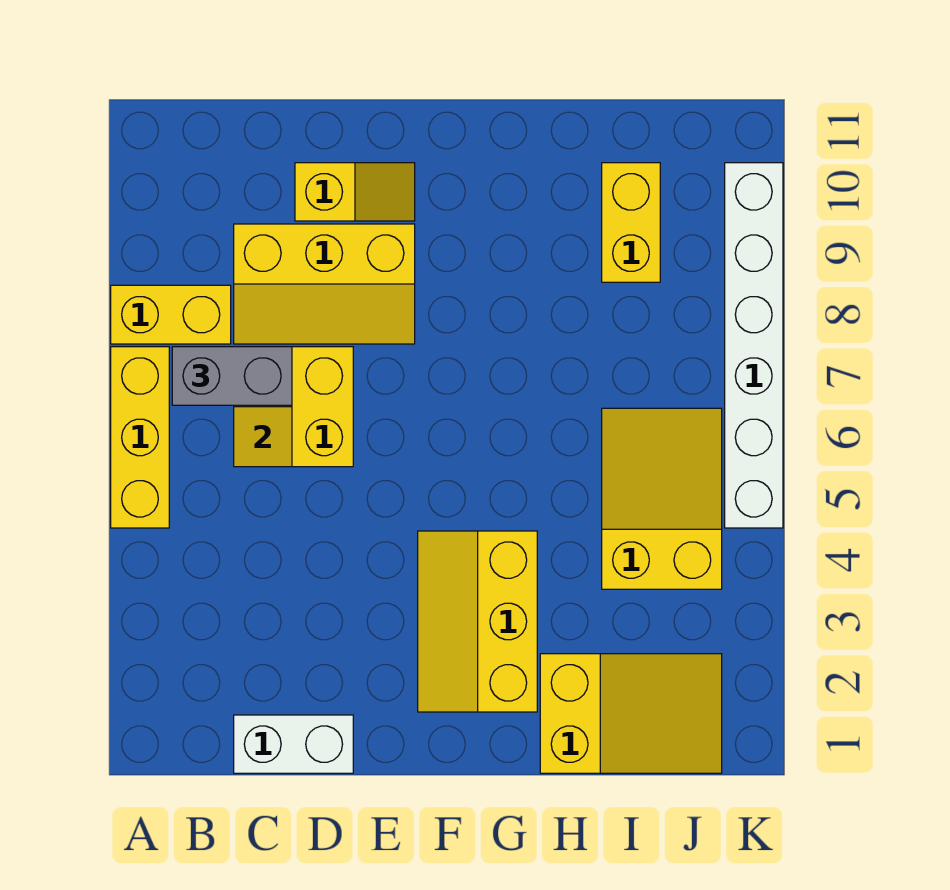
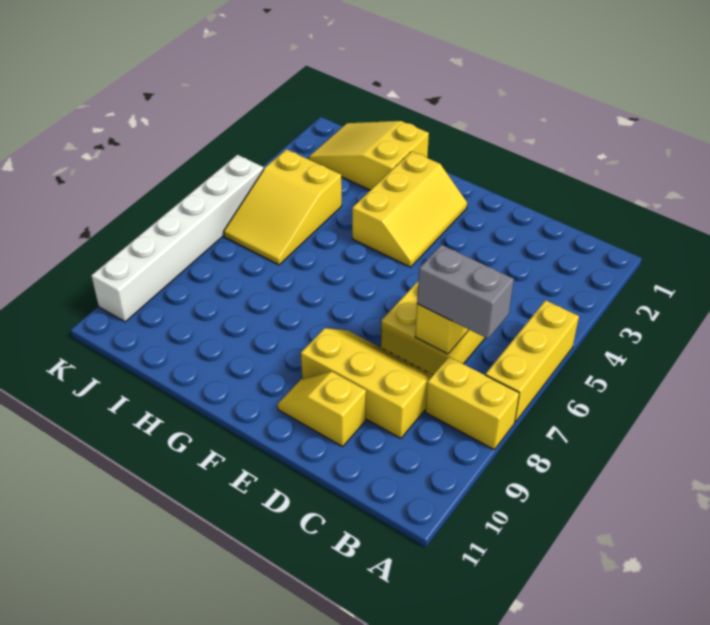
white brick C1:D1 level 1 -> none
yellow brick I9:I10 level 1 -> none

